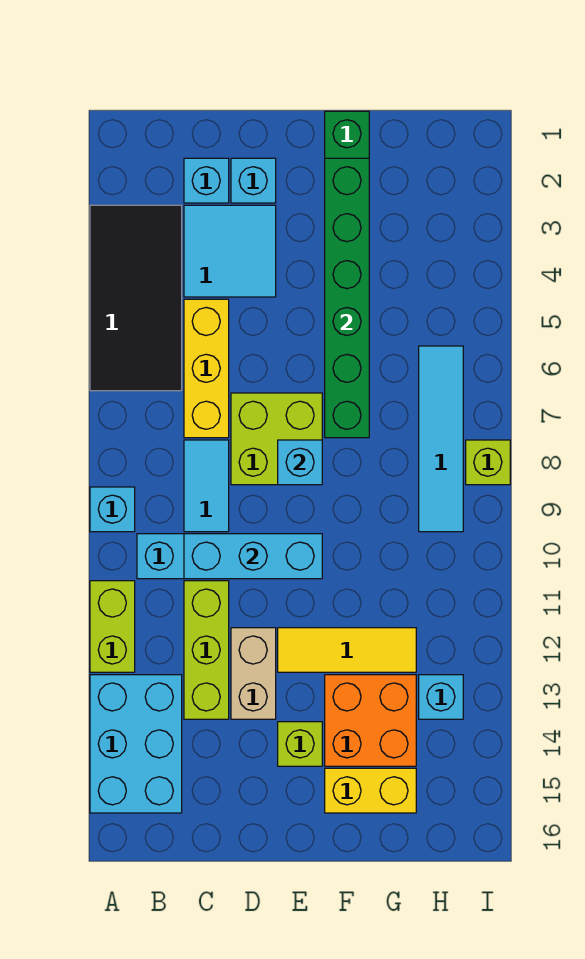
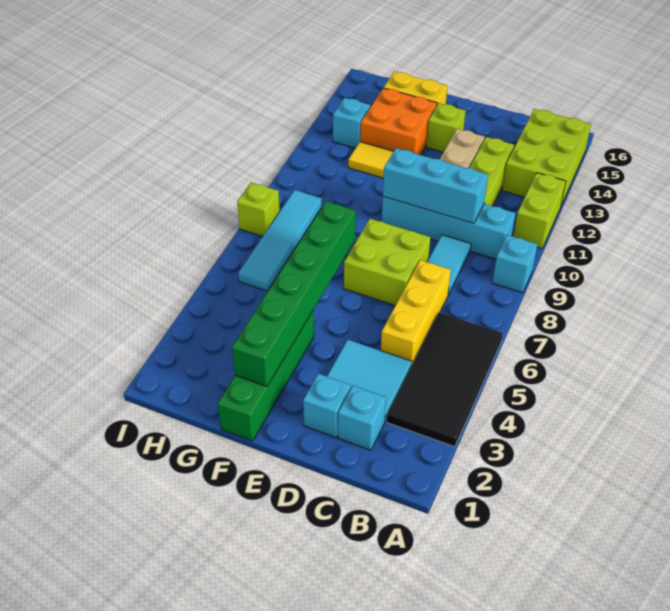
cyan brick A13:B15 level 1 -> lime brick A13:B15 level 1
cyan brick E8 level 2 -> none

